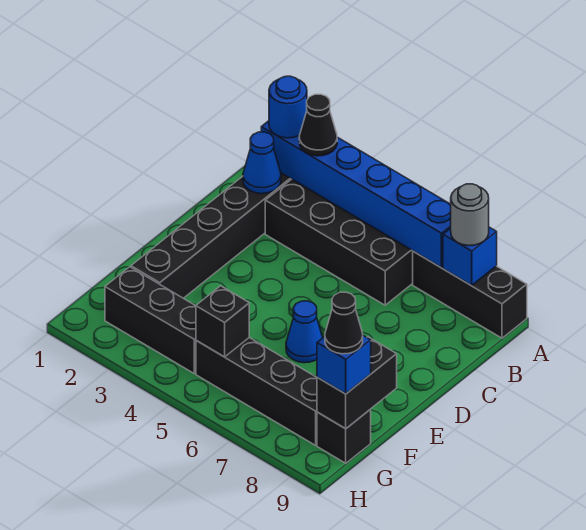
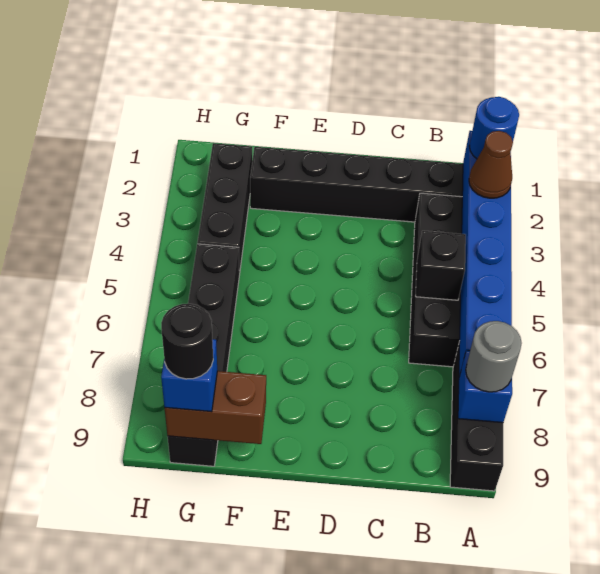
black cone A3 level 3 -> brown cone A3 level 3
blue cone B2 level 2 -> none
blue cone E6 level 1 -> none
black brick F9:G9 level 2 -> brown brick F9:G9 level 2
black brick G5 level 2 -> black brick B5 level 2
black cone G9 level 4 -> black round brick G9 level 4

